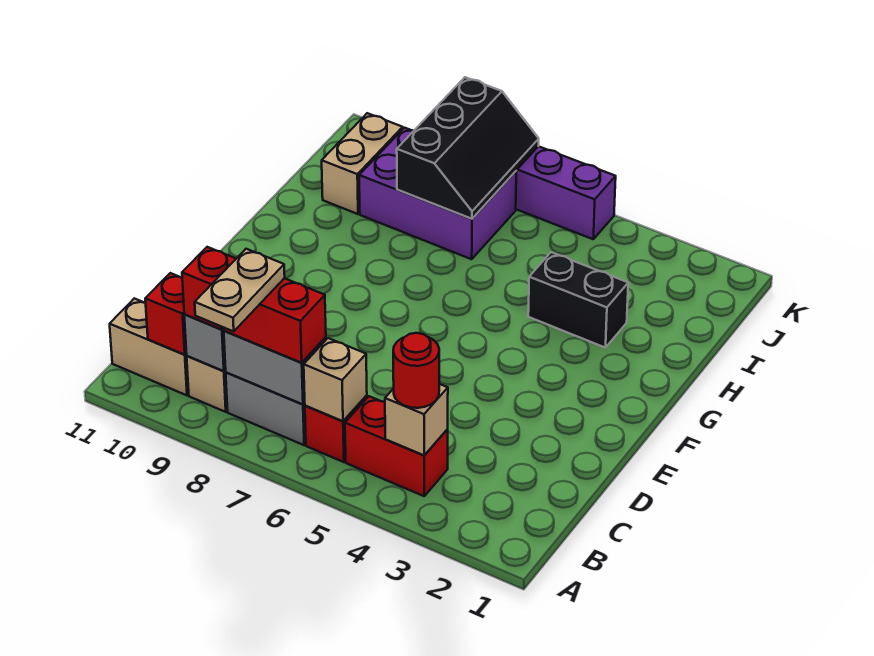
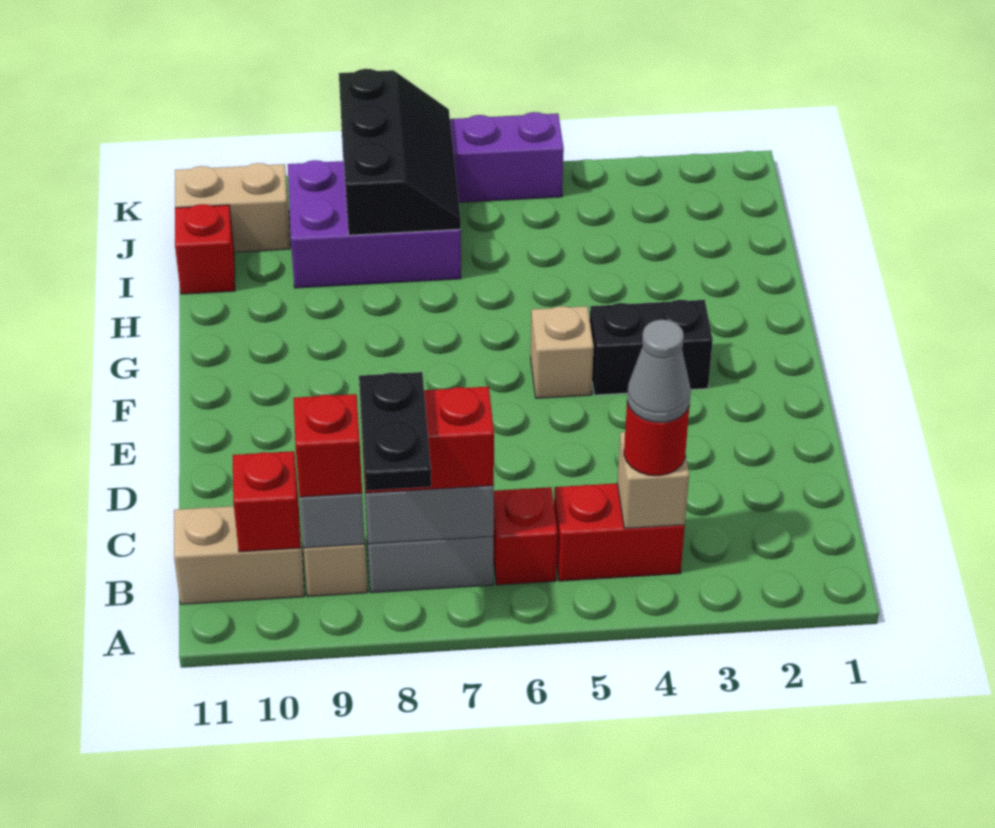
tan plate A8:B8 level 4 -> black plate A8:B8 level 4
none -> grey cone B4 level 4
tan brick B6 level 2 -> tan brick F5 level 1
black brick H3:H4 level 1 -> black brick F3:F4 level 1
tan brick I10:J10 level 1 -> tan brick J10:J11 level 1
none -> red brick I11 level 1

